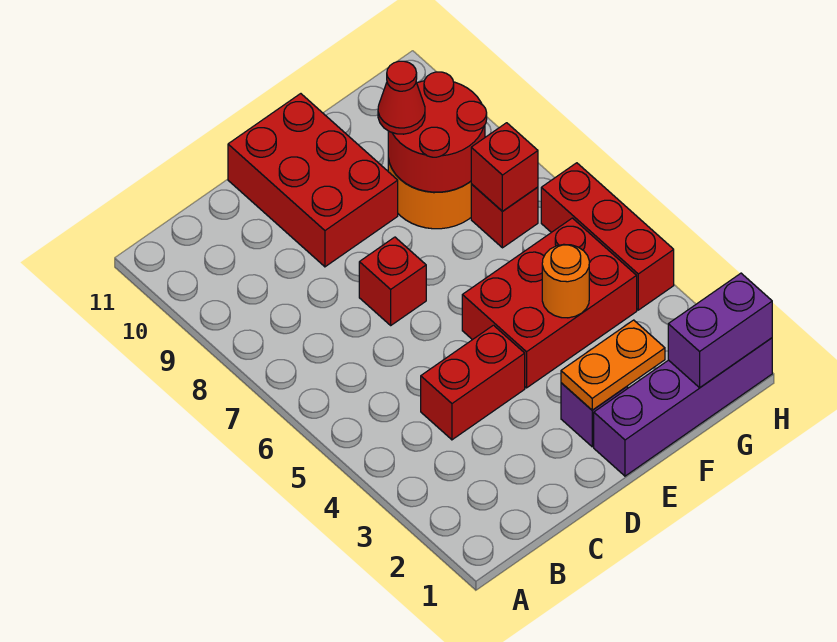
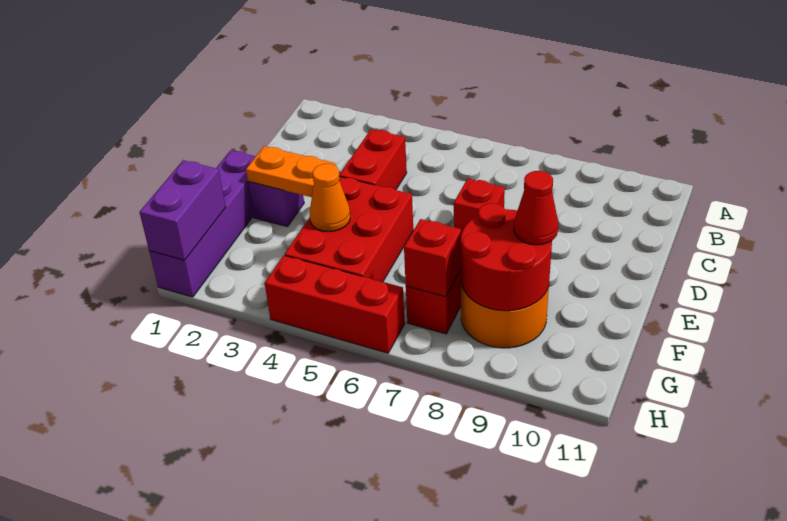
red brick D9:E11 level 1 -> none
orange plate E2:F2 level 2 -> orange plate E2:E3 level 2
orange round brick F4 level 2 -> orange cone F4 level 2

